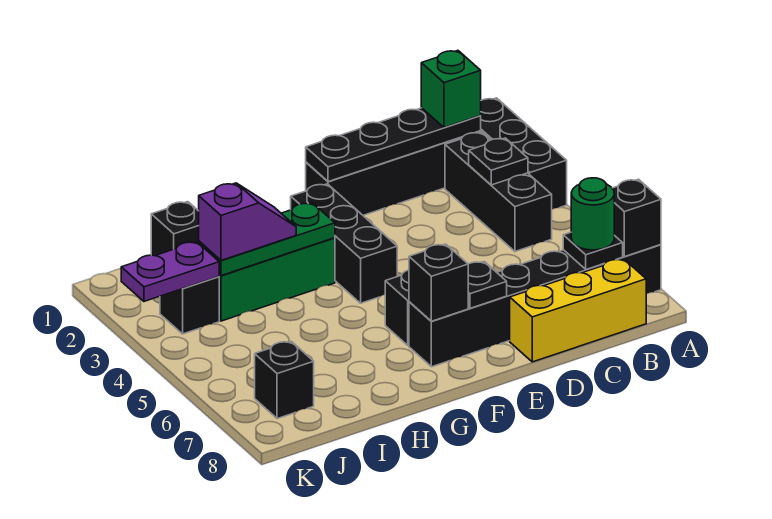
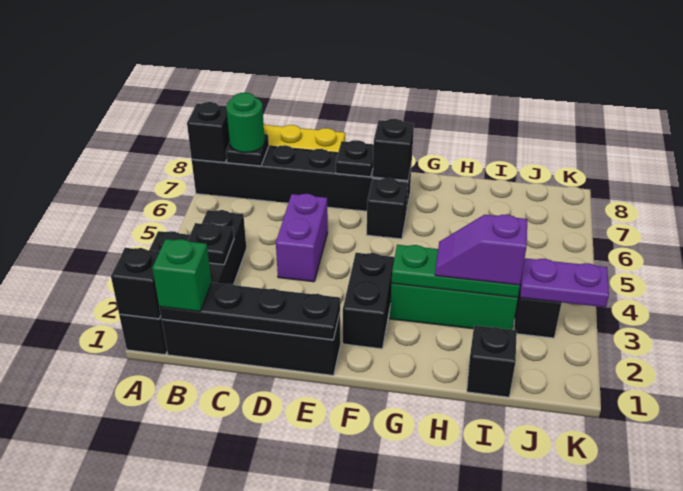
none -> purple brick D4:D5 level 1
black brick F2:F4 level 1 -> black brick F2:F3 level 1
black brick J7 level 1 -> black brick A1 level 2

